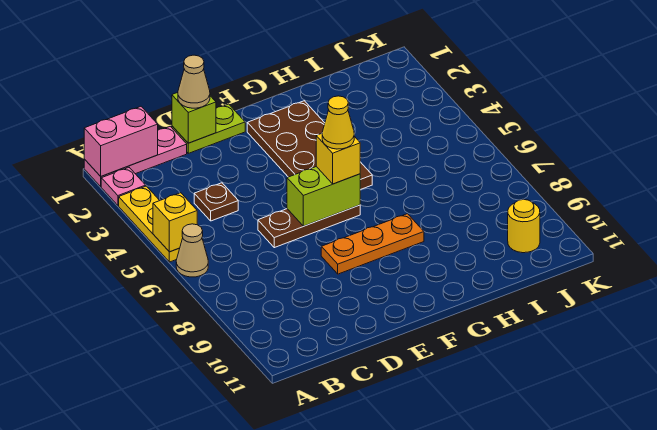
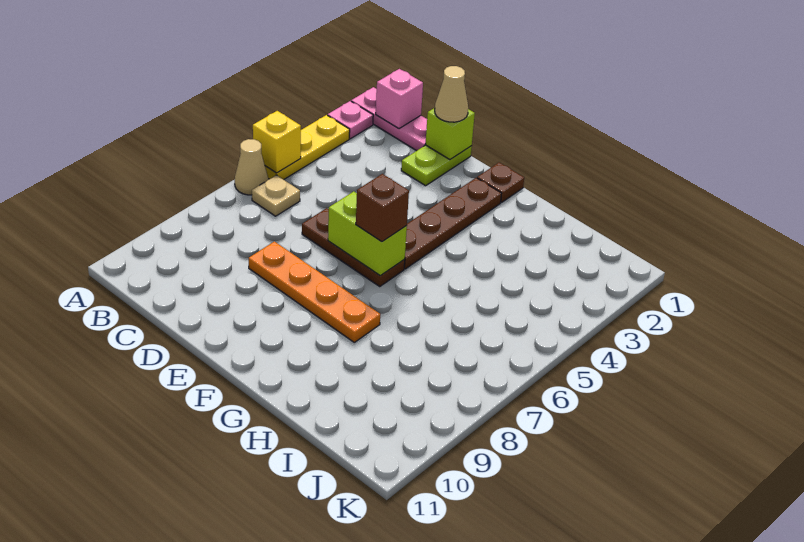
pink brick A1:B1 level 2 -> pink brick B1 level 2
none -> tan plate B6 level 1
brown plate C4 level 1 -> brown plate F1 level 1
lime plate D1:E1 level 1 -> lime plate D1:D2 level 1
orange plate E8:G8 level 1 -> orange plate D8:G8 level 1
brown plate F2:G5 level 1 -> brown plate F2:F5 level 1
yellow brick F6 level 3 -> brown brick F6 level 3
yellow cone F6 level 4 -> none
yellow round brick J10 level 1 -> none

